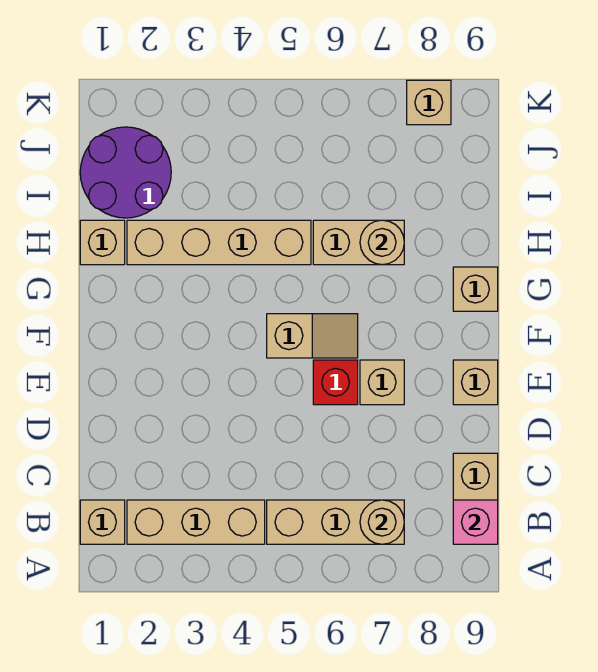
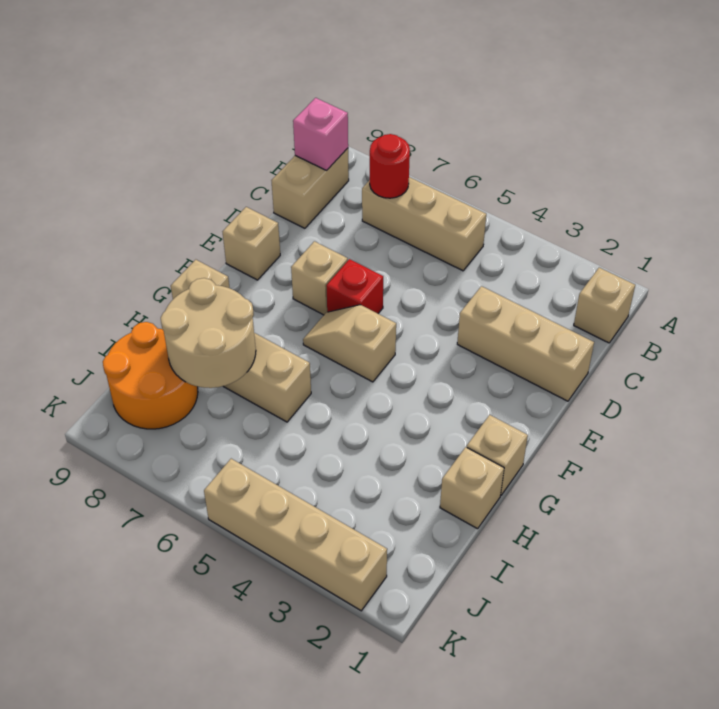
tan brick B2:B4 level 1 -> tan brick D1:D3 level 1
tan round brick B7 level 2 -> red round brick B7 level 2
tan brick H2:H5 level 1 -> tan brick K2:K5 level 1
tan round brick H7 level 2 -> tan round brick H7:I8 level 2
purple round brick I1:J2 level 1 -> none
none -> orange round brick I8:J9 level 1
tan brick K8 level 1 -> tan brick G1 level 1

